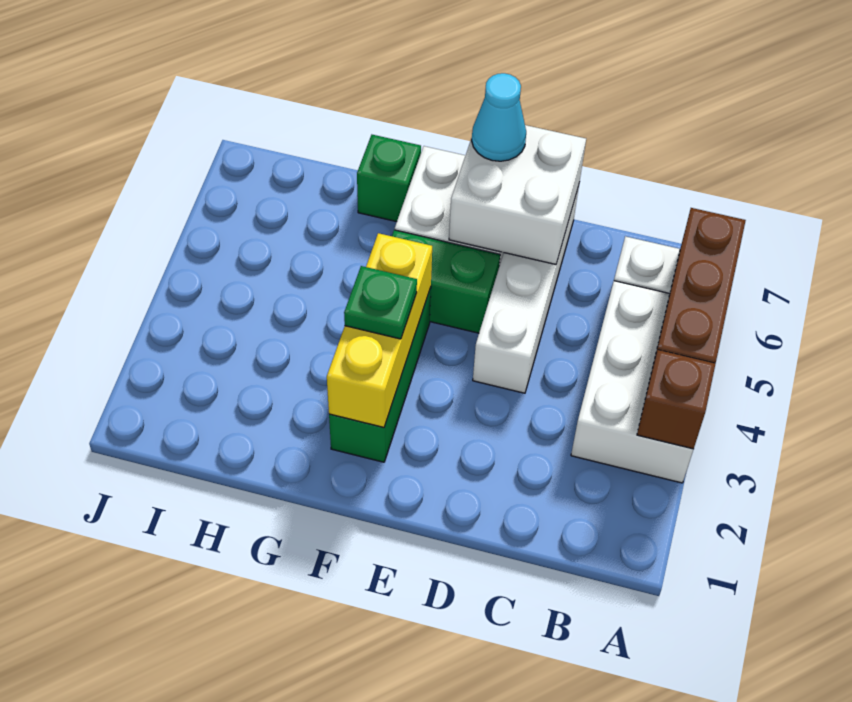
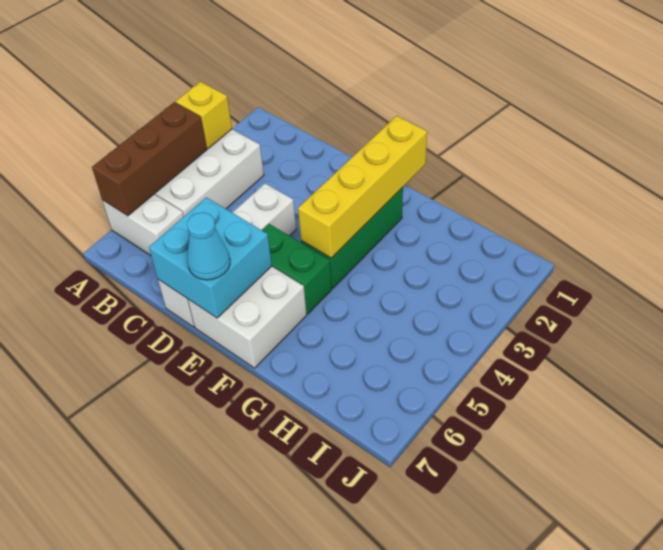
brown brick A3 level 2 -> yellow brick A3 level 2
white brick D6:E7 level 2 -> cyan brick D6:E7 level 2
yellow brick F2:F4 level 2 -> yellow brick F1:F4 level 2
green plate F3 level 3 -> none
green brick G7 level 1 -> none

